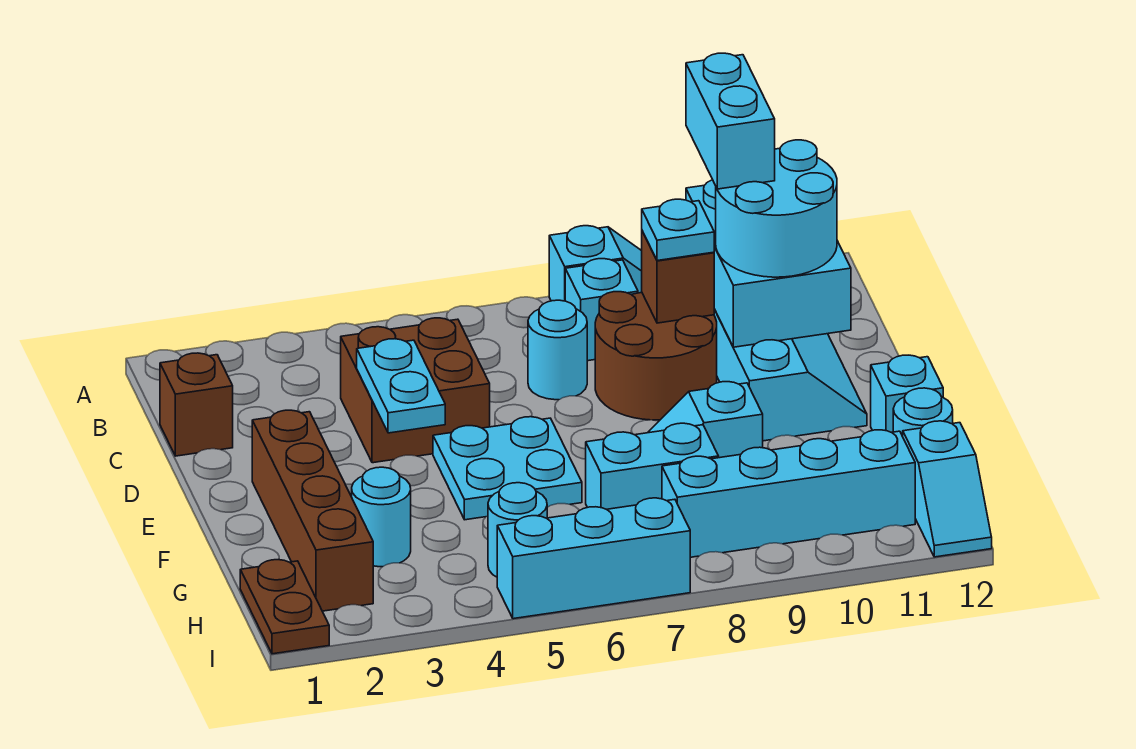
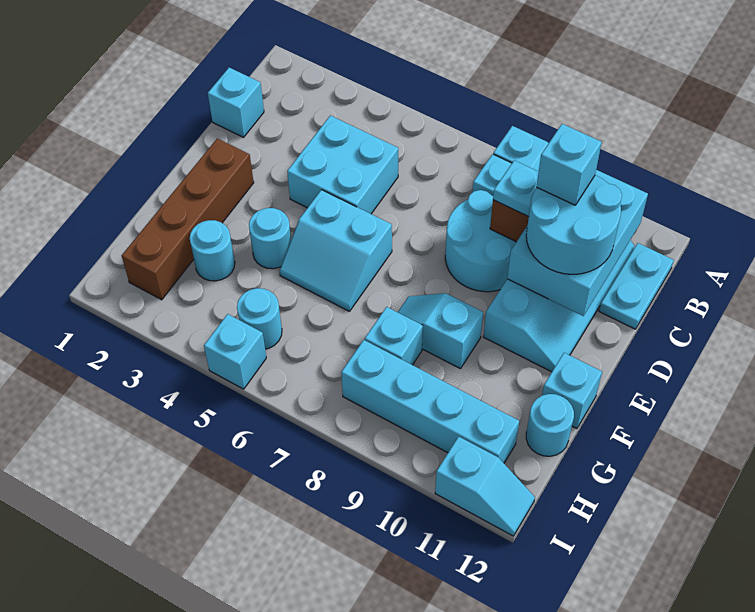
cyan brick B10:C10 level 4 -> cyan brick C10 level 4
brown brick C1 level 1 -> cyan brick C1 level 1
brown brick C4:D5 level 1 -> cyan brick C4:D5 level 1
cyan round brick C7 level 1 -> cyan round brick F4 level 1
brown round brick C8:D9 level 1 -> cyan round brick C8:D9 level 1
cyan plate D4:E4 level 2 -> cyan plate B12:C12 level 1
cyan plate E5:F6 level 1 -> cyan slope E5:F6 level 1 top E
cyan brick G7:G8 level 1 -> cyan brick G8 level 1
brown plate H1:I1 level 1 -> none
cyan slope H12:I12 level 1 top H -> cyan slope I11:I12 level 1 top 11
cyan brick I5:I7 level 1 -> cyan brick I5 level 1

